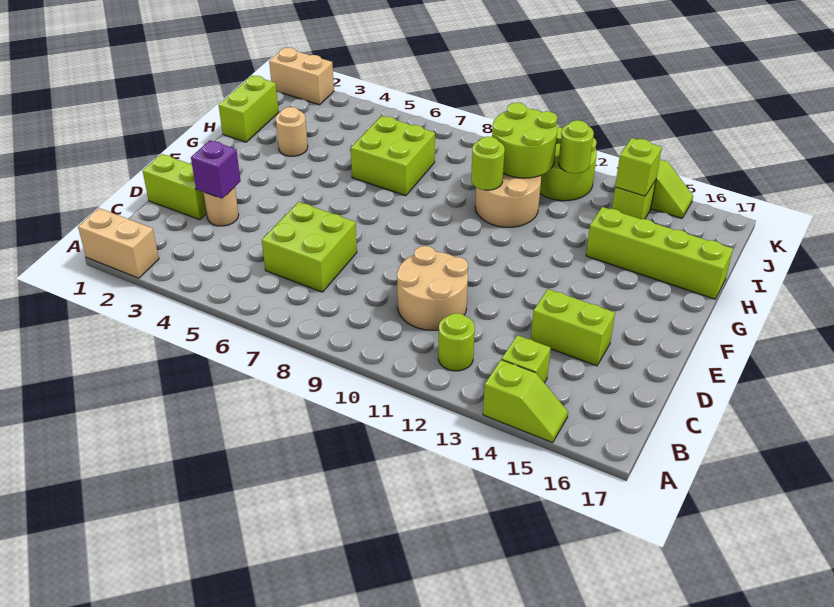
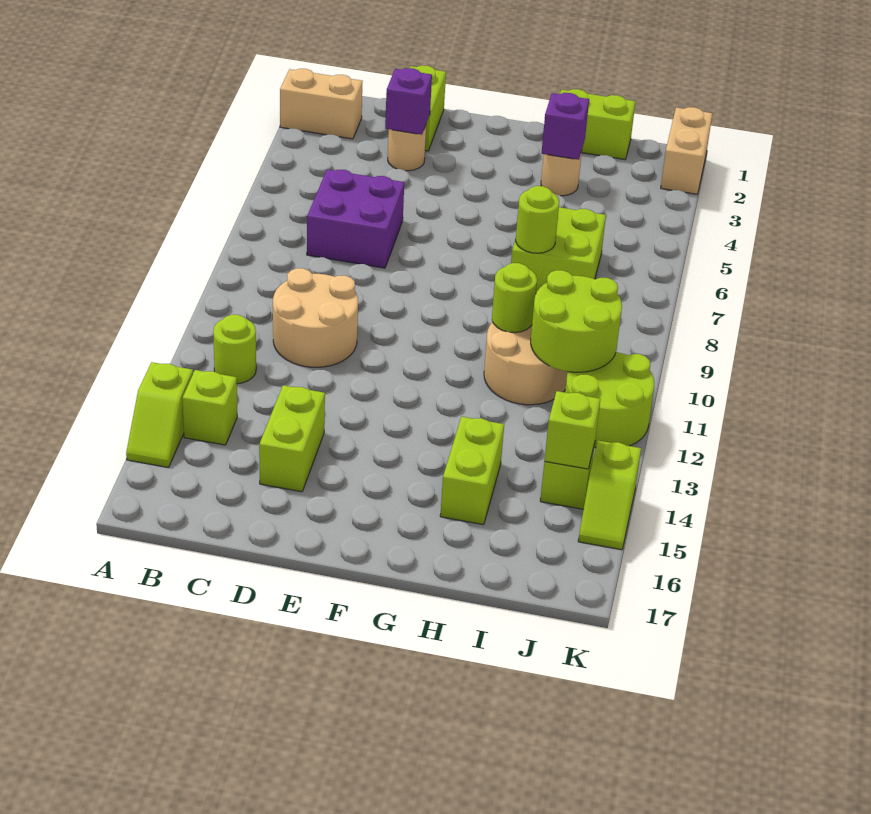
tan brick A1:A2 level 1 -> tan brick A2:B2 level 1
lime brick C6:D7 level 1 -> purple brick C6:D7 level 1
none -> purple brick H3 level 2
lime brick H14:H17 level 1 -> lime brick H14:H15 level 1
lime round brick J12 level 2 -> lime round brick H7 level 2

